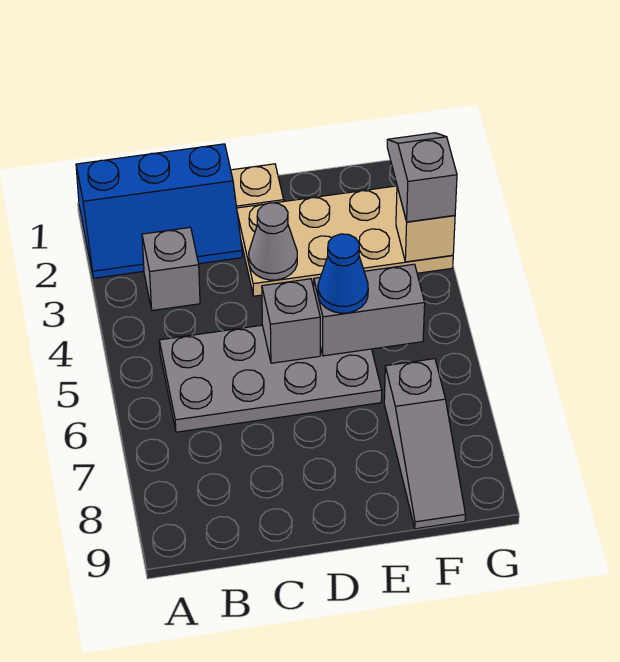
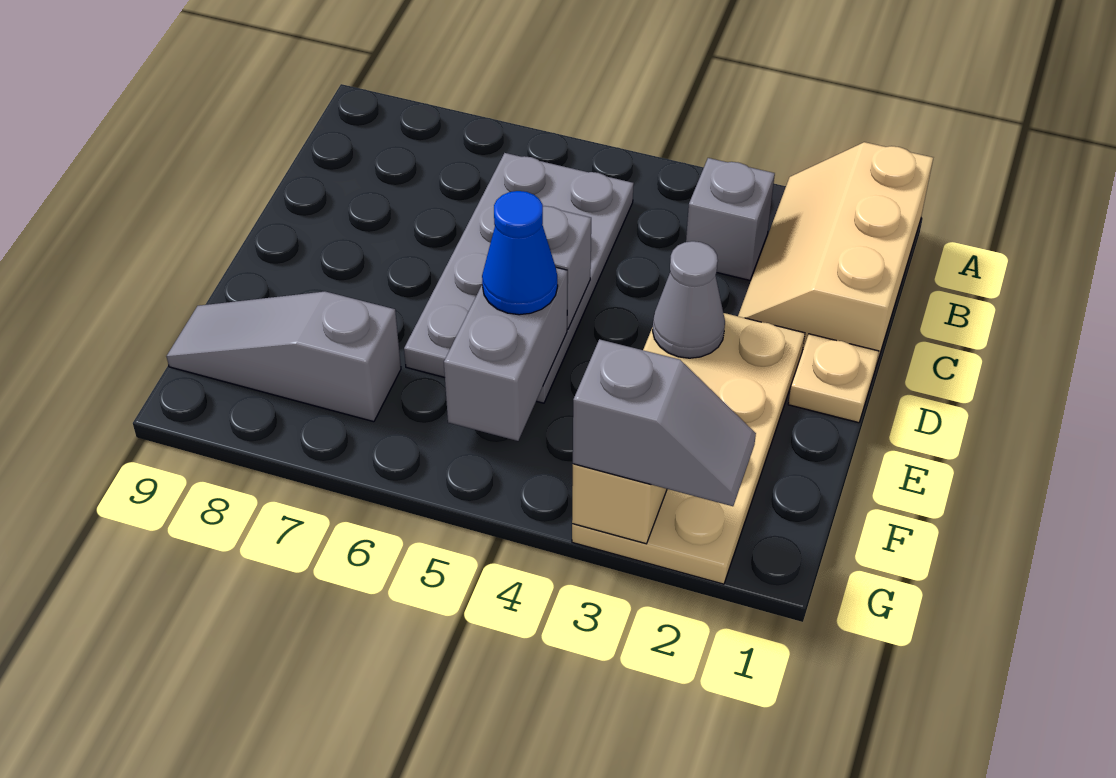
blue slope A1:C2 level 1 top 1 -> tan slope A1:C2 level 1 top 1

